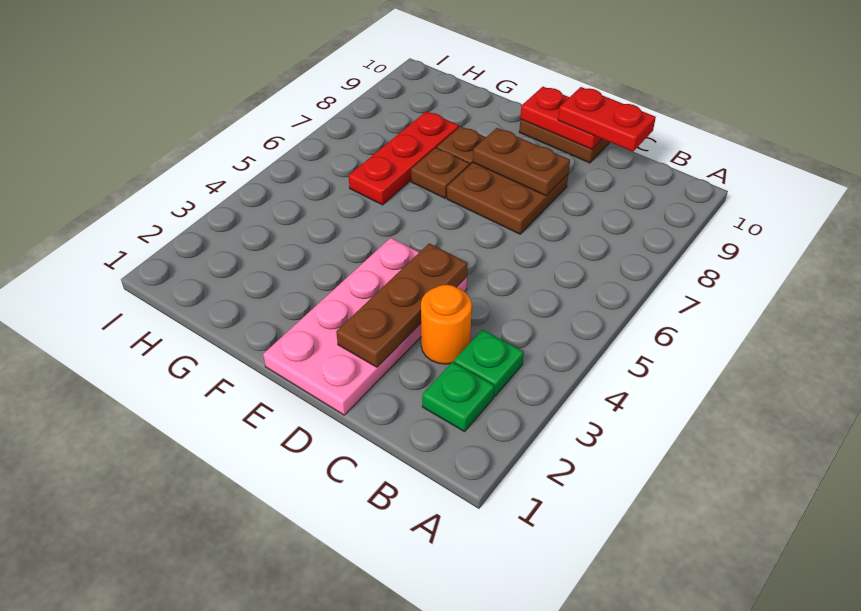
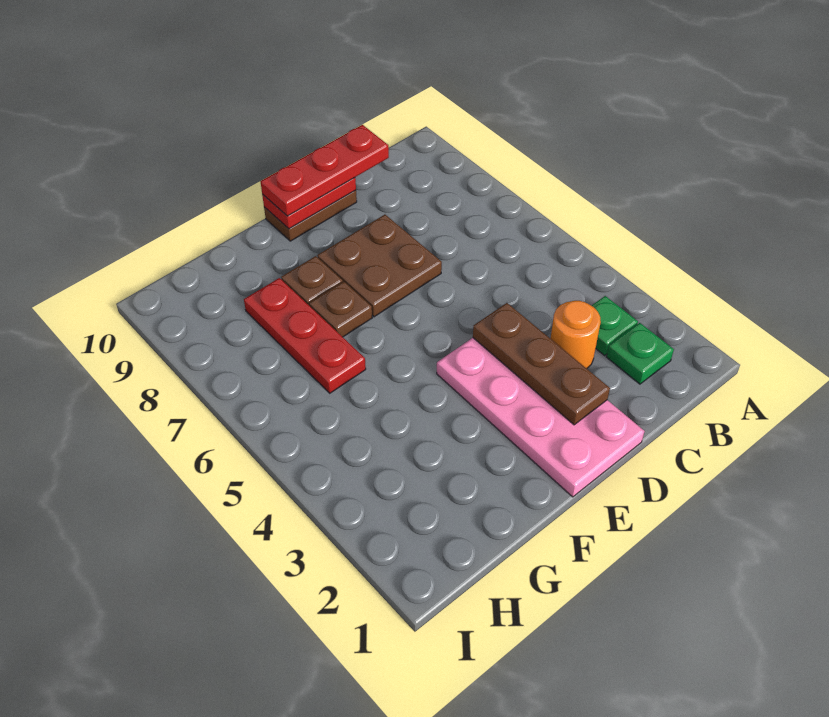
red plate C10:D10 level 3 -> red plate C10:E10 level 3
brown plate D8:E8 level 2 -> none

